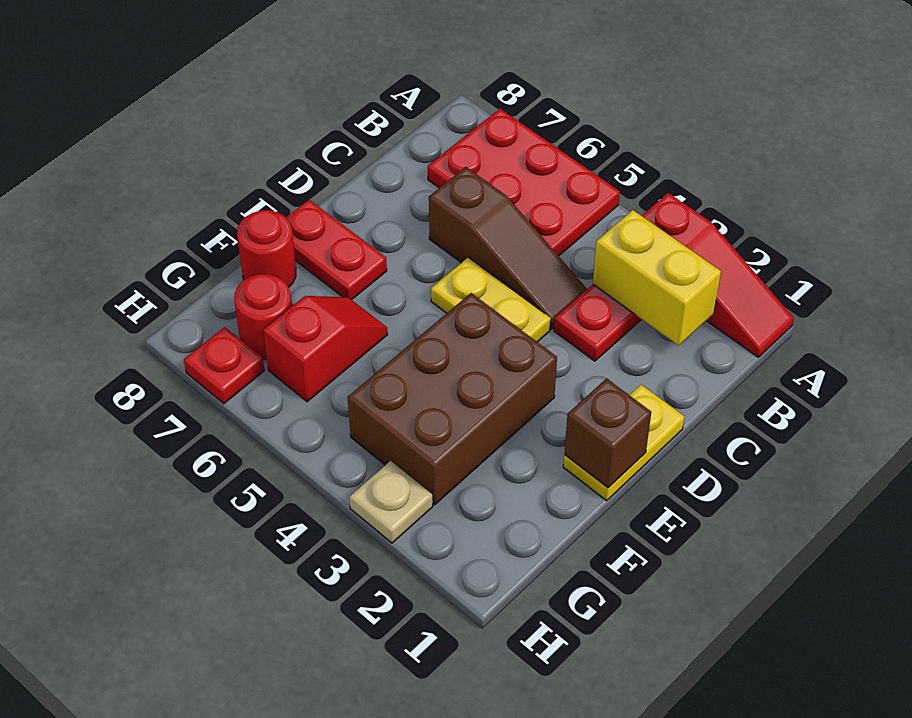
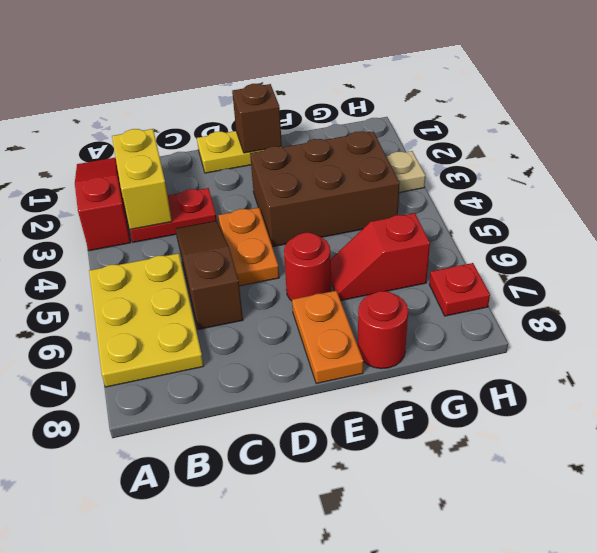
red plate A5:B7 level 1 -> yellow plate A5:B7 level 1
yellow plate D4:D5 level 1 -> orange plate D4:D5 level 1
red plate E7:E8 level 1 -> orange plate E7:E8 level 1
red round brick G7 level 1 -> red round brick E6 level 1

